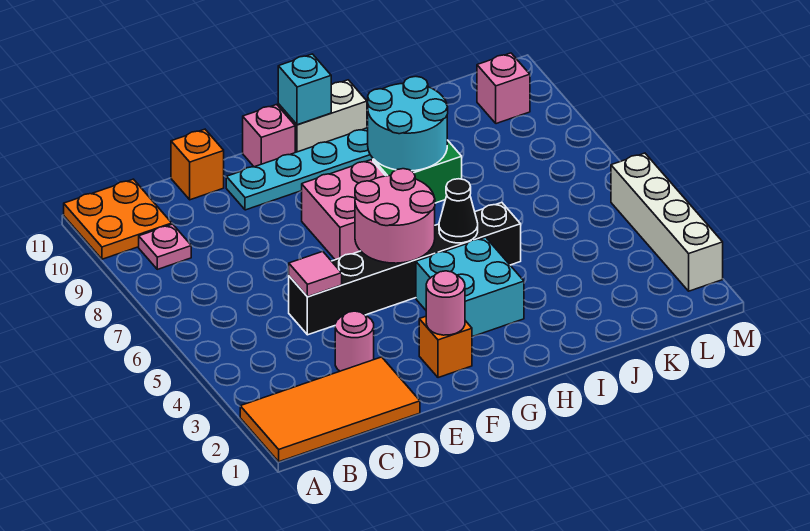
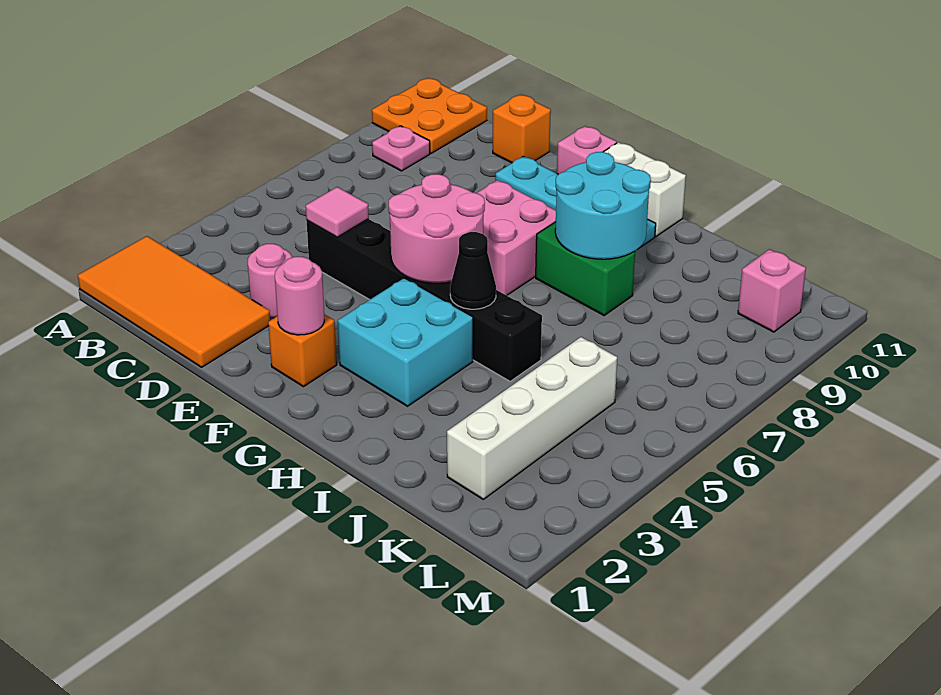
cyan brick G11 level 2 -> none
white brick M2:M5 level 1 -> white brick K2:K5 level 1

